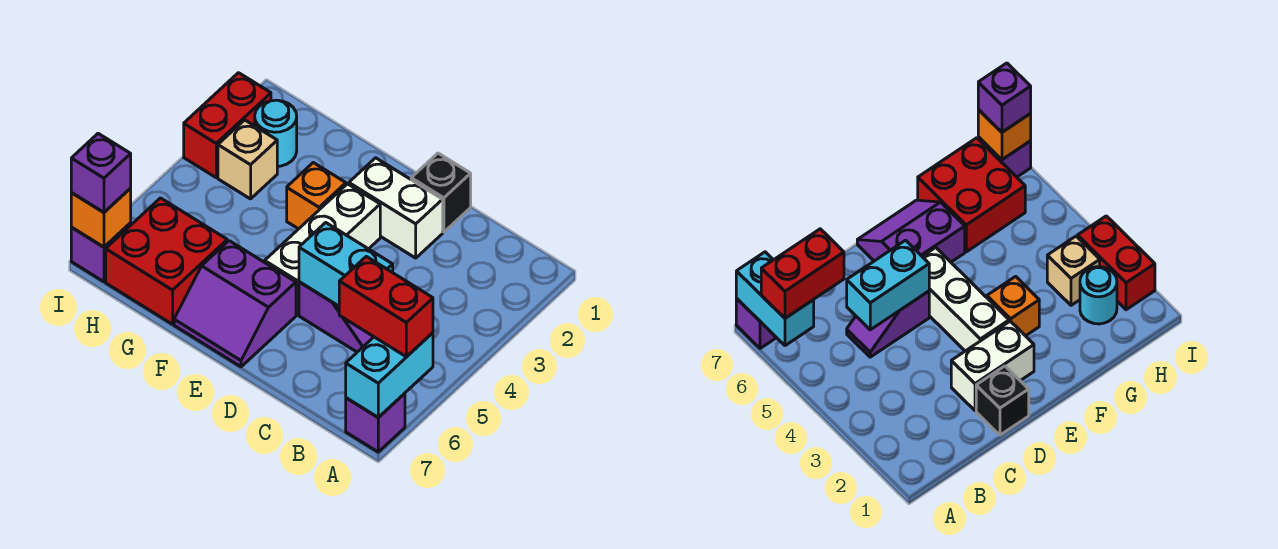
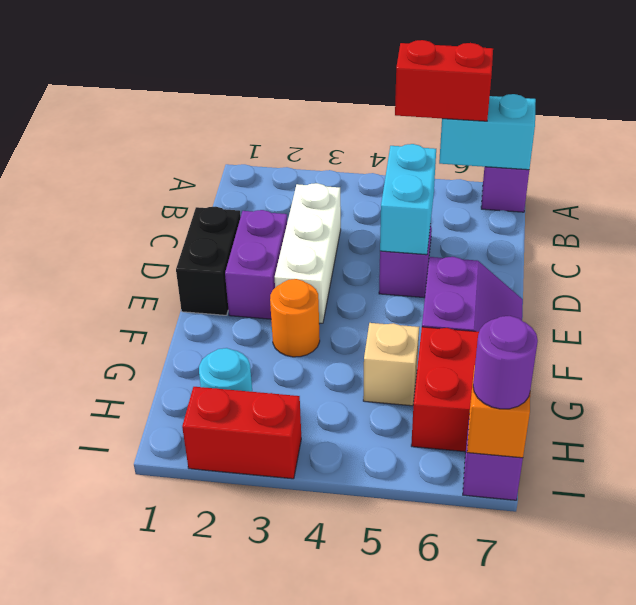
red brick A6:B6 level 3 -> red brick A5:A6 level 3
black brick D1 level 1 -> black brick D1:E1 level 1
white brick D2:E2 level 1 -> purple brick D2:E2 level 1
white brick E3:E5 level 1 -> white brick C3:E3 level 1
orange brick F3 level 1 -> orange round brick F3 level 1
tan brick H3 level 1 -> tan brick G5 level 1
purple brick I7 level 3 -> purple round brick I7 level 3

